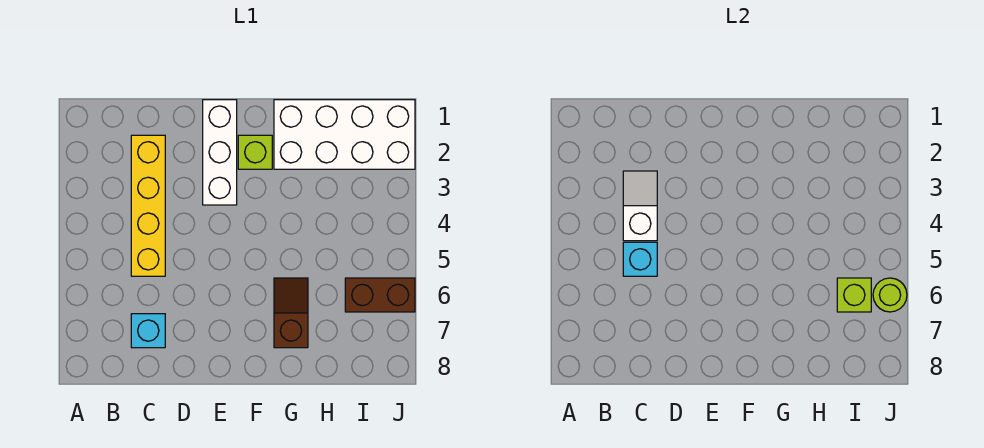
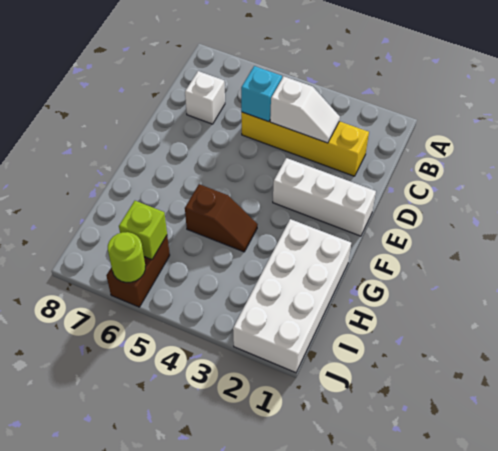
cyan brick C7 level 1 -> white brick C7 level 1
lime brick F2 level 1 -> none
brown slope G6:G7 level 1 top 7 -> brown slope G4:G5 level 1 top 5

